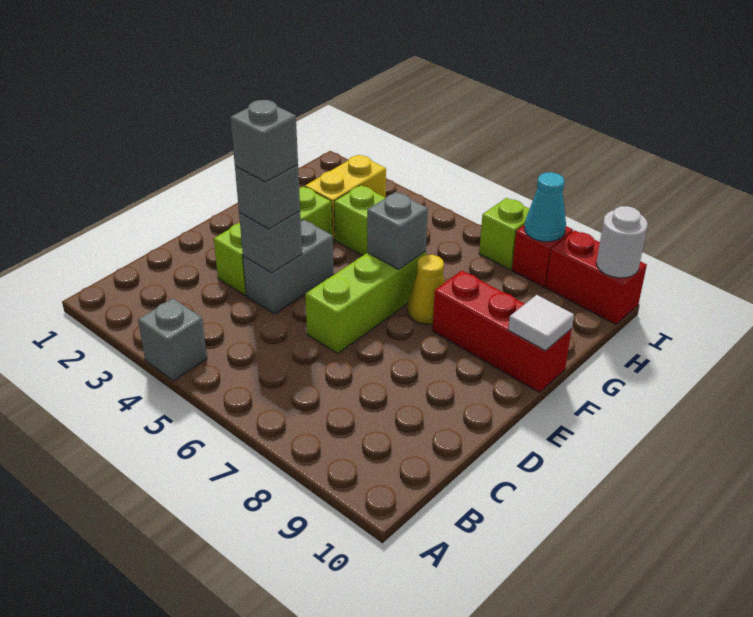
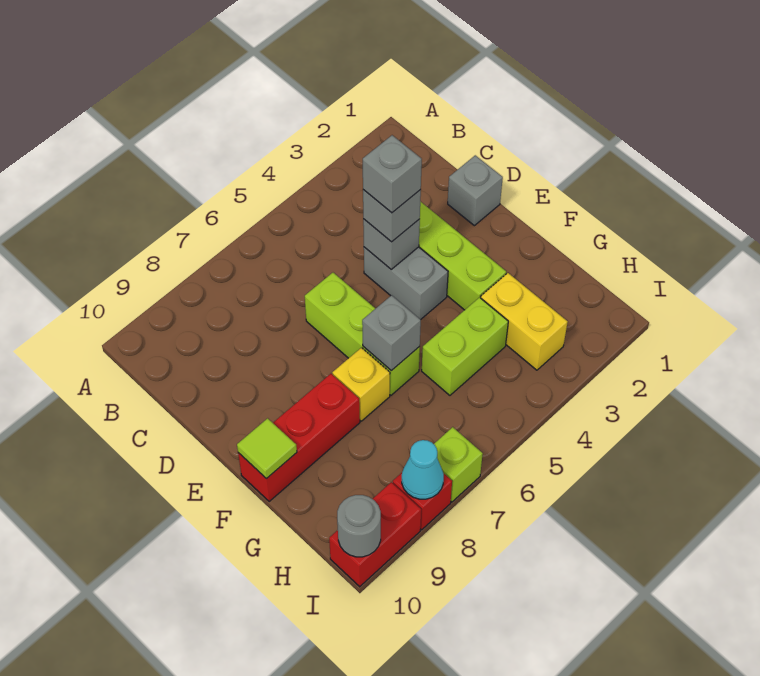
grey brick A4 level 1 -> grey brick D1 level 1
yellow cone F7 level 1 -> yellow brick F7 level 1
white tile F10 level 2 -> lime tile F10 level 2
white round brick I10 level 2 -> grey round brick I10 level 2

